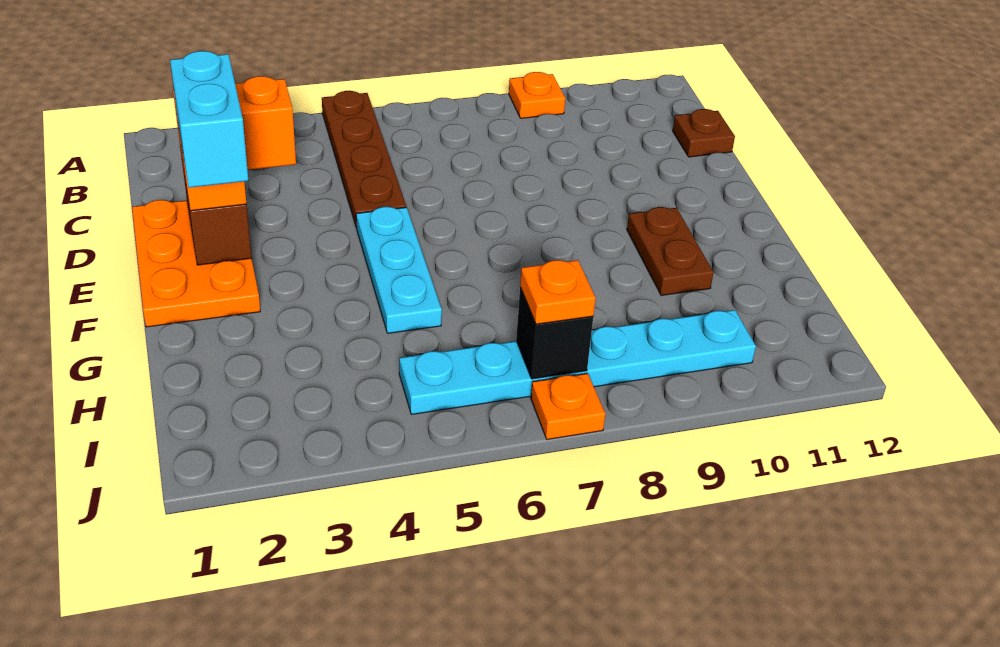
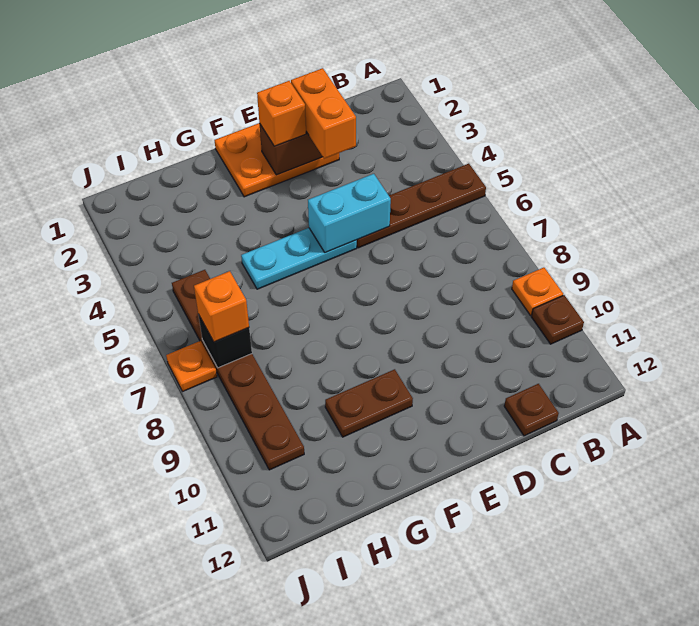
none -> brown plate A10 level 1
cyan brick E2:F2 level 4 -> cyan brick D5:E5 level 2
cyan plate I5:I10 level 1 -> brown plate I5:I10 level 1
orange plate I7 level 3 -> orange brick I7 level 3

